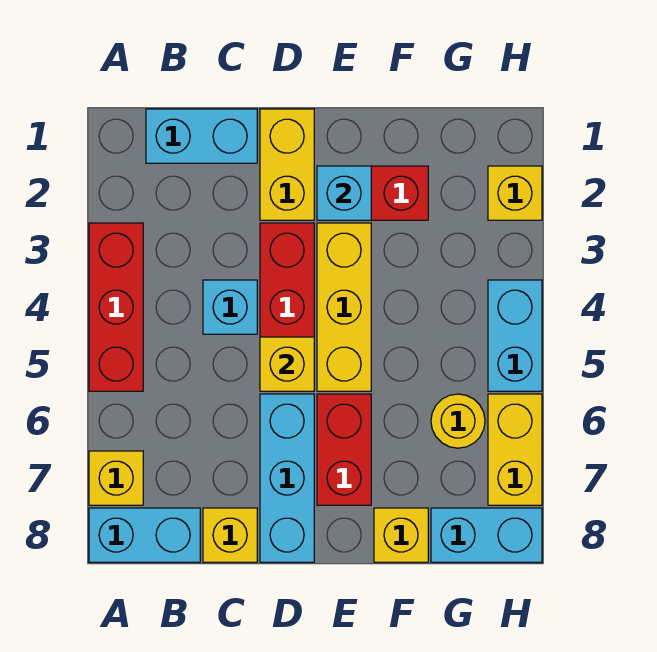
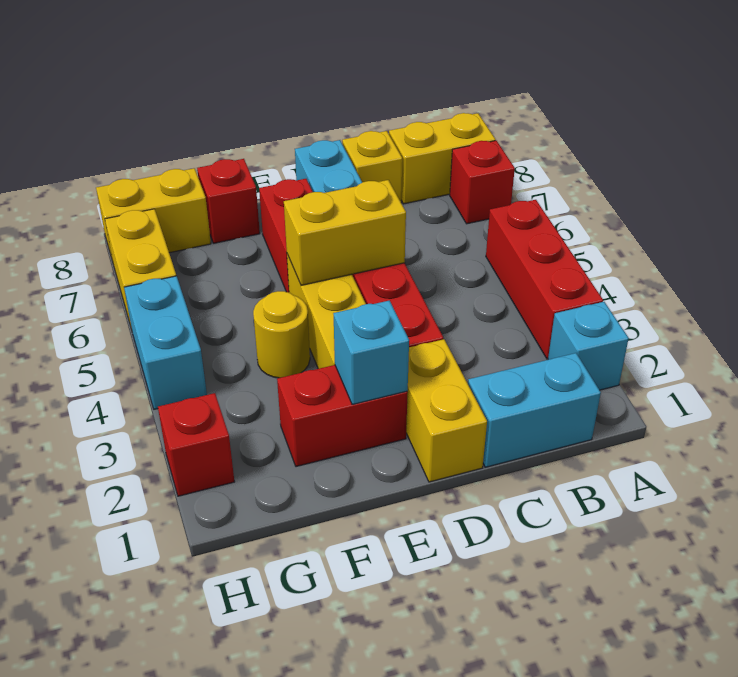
yellow brick A7 level 1 -> red brick A7 level 1
cyan brick A8:B8 level 1 -> yellow brick A8:B8 level 1
cyan brick C4 level 1 -> cyan brick A2 level 1
yellow brick D5 level 2 -> yellow brick D5:E5 level 2
yellow brick F8 level 1 -> red brick F8 level 1
yellow round brick G6 level 1 -> yellow round brick F4 level 1
cyan brick G8:H8 level 1 -> yellow brick G8:H8 level 1
yellow brick H2 level 1 -> red brick H2 level 1

